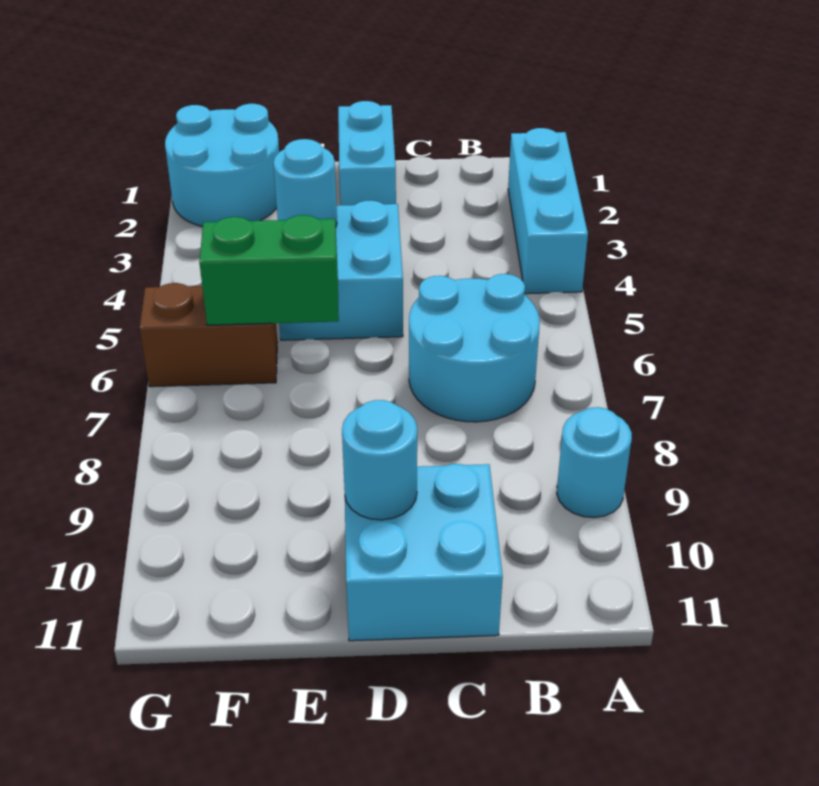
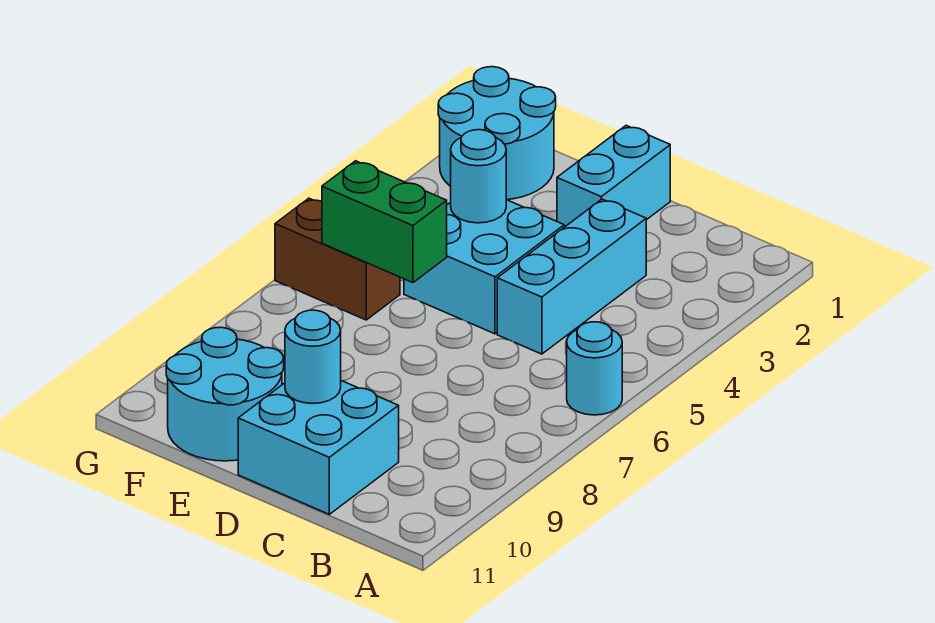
cyan brick A2:A4 level 1 -> cyan brick C3:C5 level 1
cyan round brick A9 level 1 -> cyan round brick A6 level 1
cyan round brick B6:C7 level 1 -> cyan round brick E10:F11 level 1

